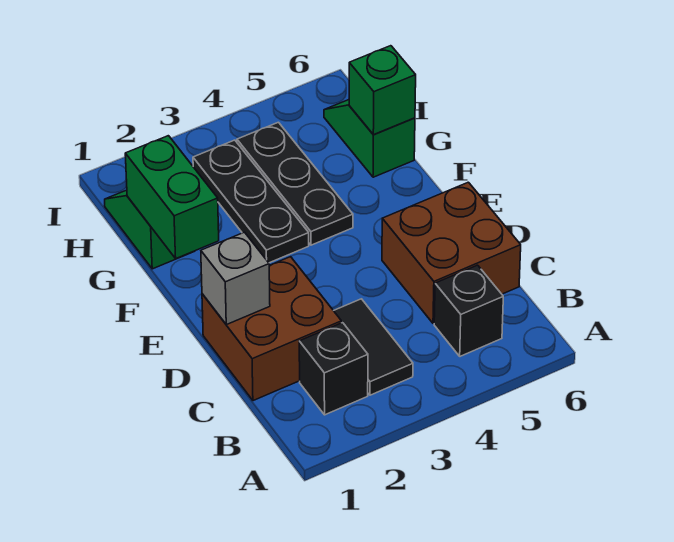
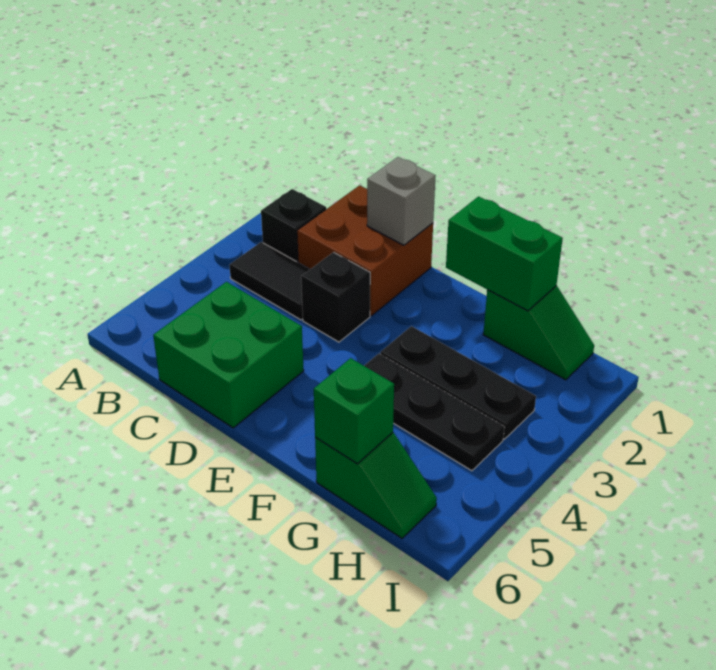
black brick B5 level 1 -> black brick D3 level 1
brown brick C5:D6 level 1 -> green brick C5:D6 level 1

